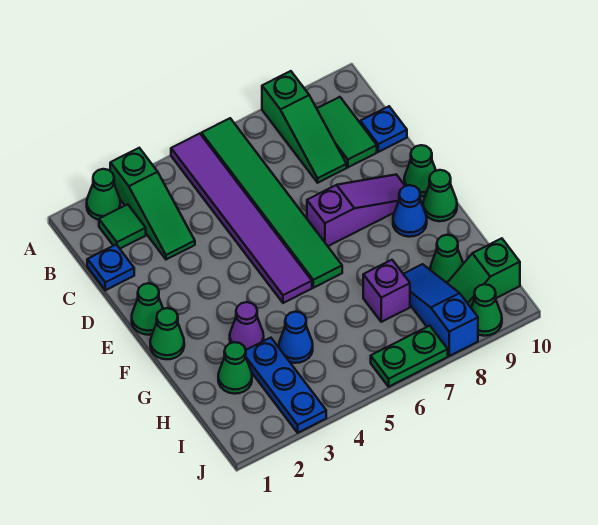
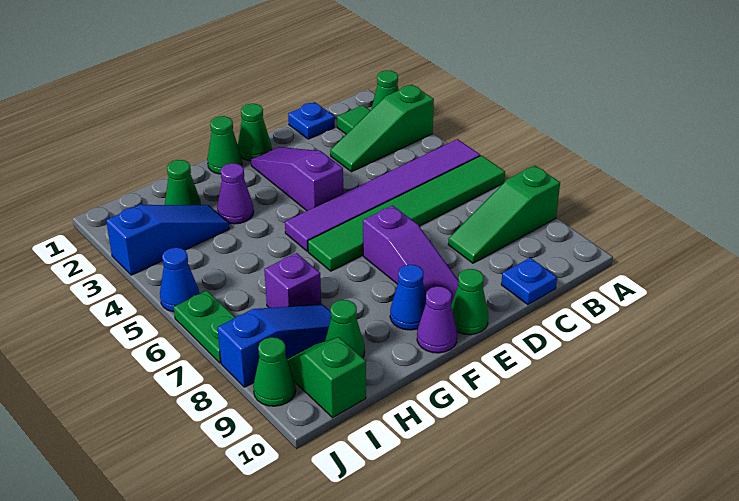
green tile B9:C9 level 1 -> none
none -> purple slope E2:E4 level 1 top 4
green cone F10 level 1 -> purple cone F10 level 1
blue plate H3:J3 level 1 -> blue slope H3:J3 level 1 top J
blue cone H4 level 1 -> blue cone J5 level 1

